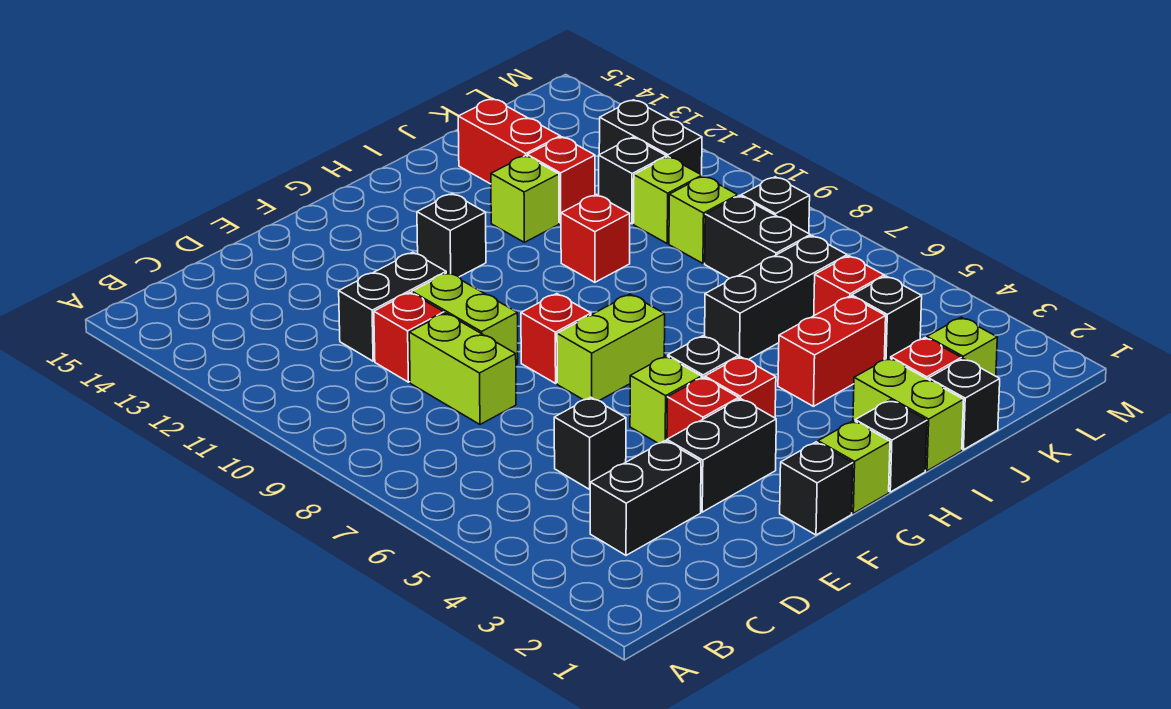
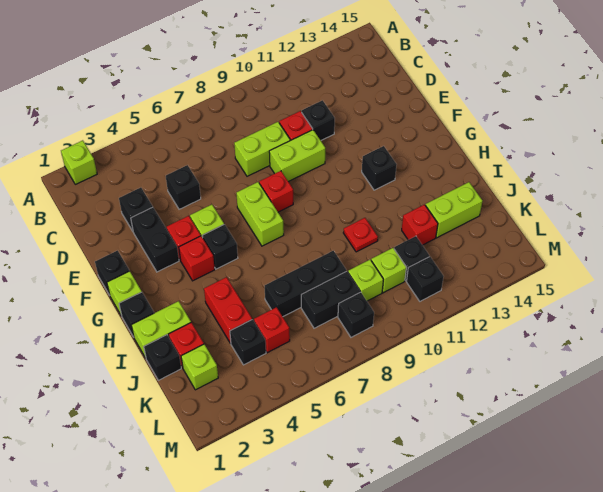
black brick C3:D3 level 1 -> black brick D3 level 1
black brick D11:E11 level 1 -> black brick D11 level 1
black brick I6:K6 level 1 -> black brick J6:J8 level 1
red brick I10 level 1 -> red plate I10 level 1
lime brick I12 level 1 -> lime brick A2 level 1
red brick J13:J14 level 1 -> lime brick J13:J14 level 1
black brick L11:L12 level 1 -> black brick L11 level 1

